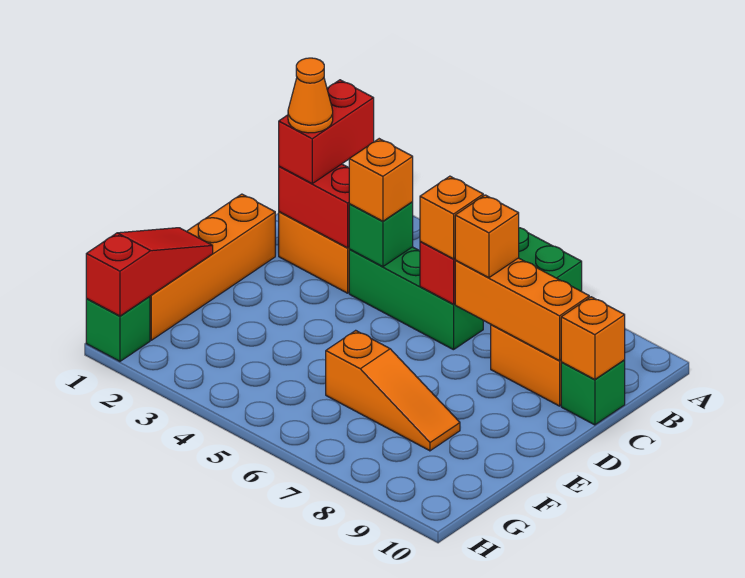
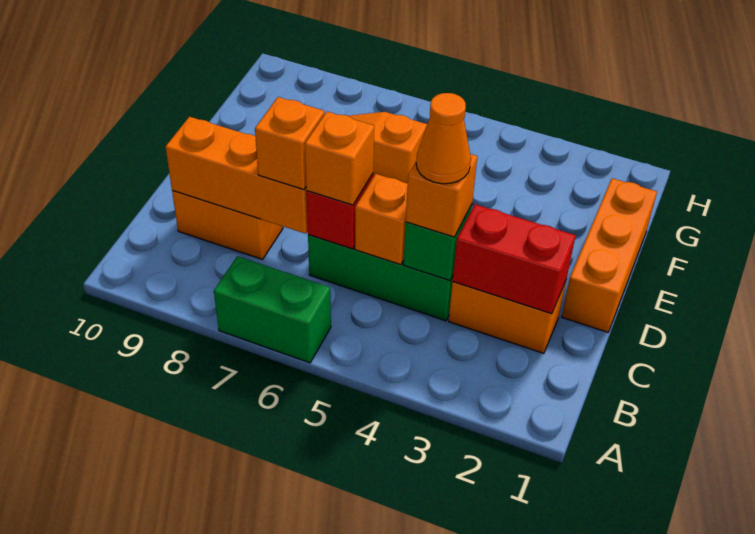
red brick B2:C2 level 3 -> none
orange cone C2 level 4 -> orange cone C4 level 4
green brick C10 level 1 -> none
orange brick C10 level 2 -> orange brick C5 level 2
orange brick D1:G1 level 1 -> orange brick D1:F1 level 1
red slope F1:H1 level 2 top H -> none
green brick H1 level 1 -> none

